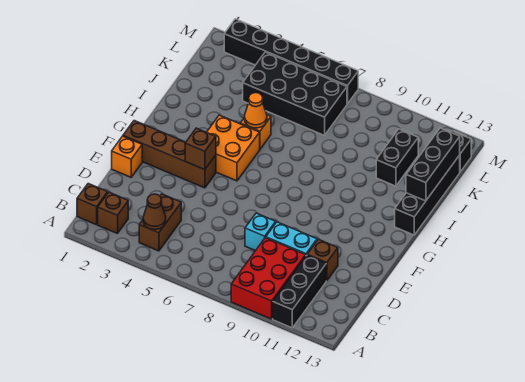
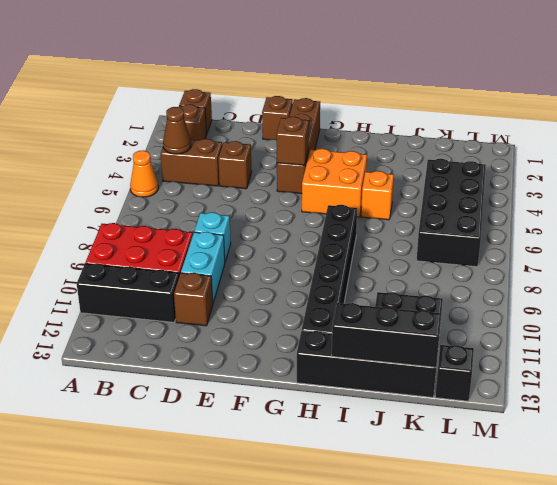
none -> brown brick D4 level 1
orange brick E1 level 1 -> brown brick E1 level 1
orange cone I5 level 2 -> orange cone A5 level 1
black brick M2:M7 level 1 -> black brick H7:H12 level 1

